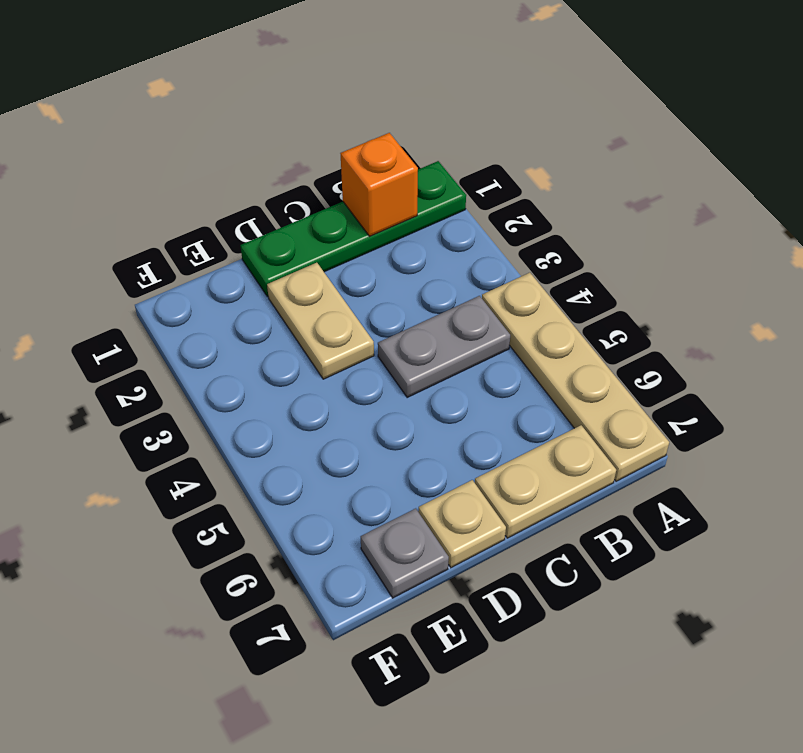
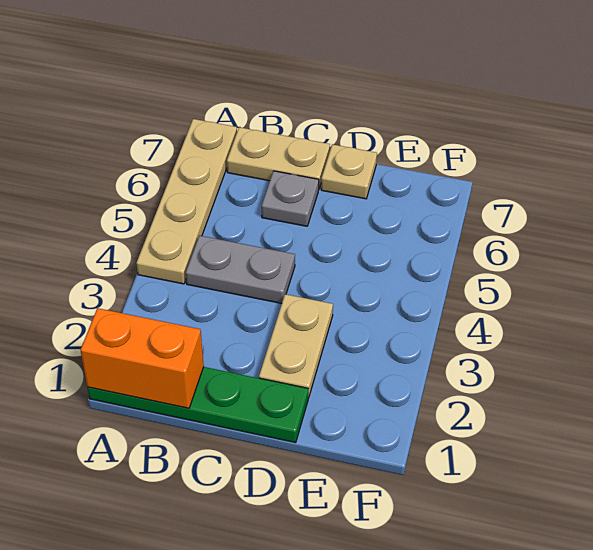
orange brick B1 level 2 -> orange brick A1:B1 level 2
grey plate E7 level 1 -> grey plate C6 level 1

